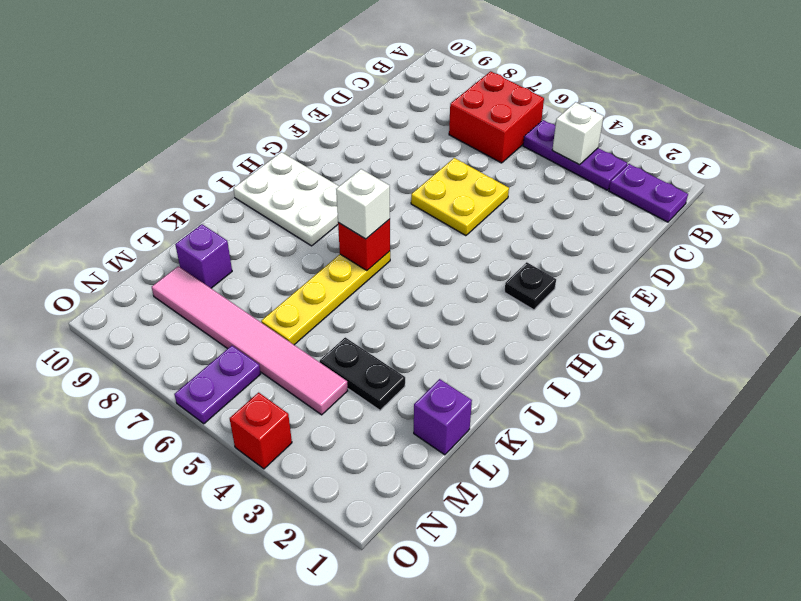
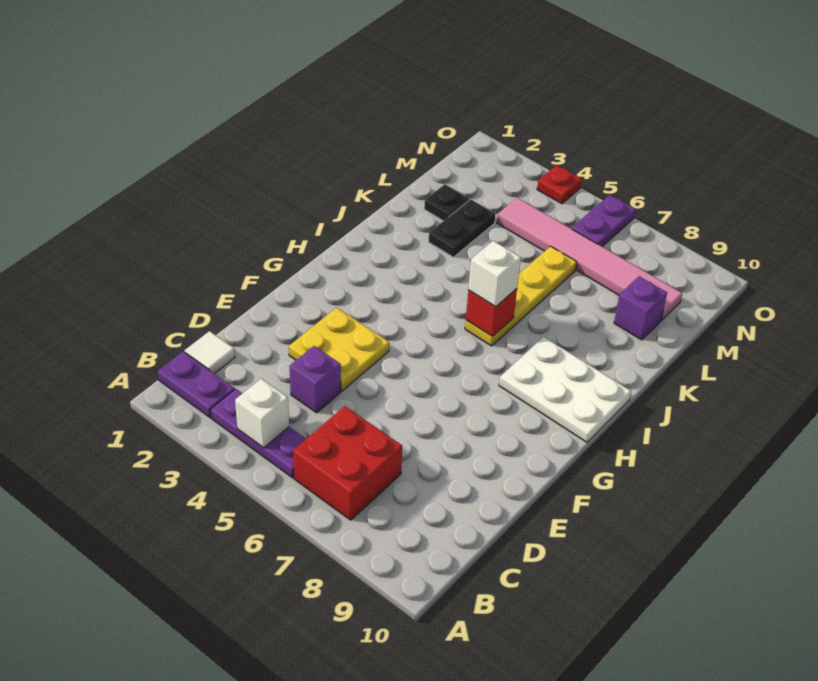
none -> white tile C1 level 1
yellow plate E5:F6 level 1 -> yellow plate E3:F4 level 1
black plate G2 level 1 -> black plate L2 level 1
purple brick L1 level 1 -> purple brick D4 level 1
black plate L3:L4 level 1 -> black plate K3:L3 level 1
red brick O4 level 1 -> red plate O4 level 1

